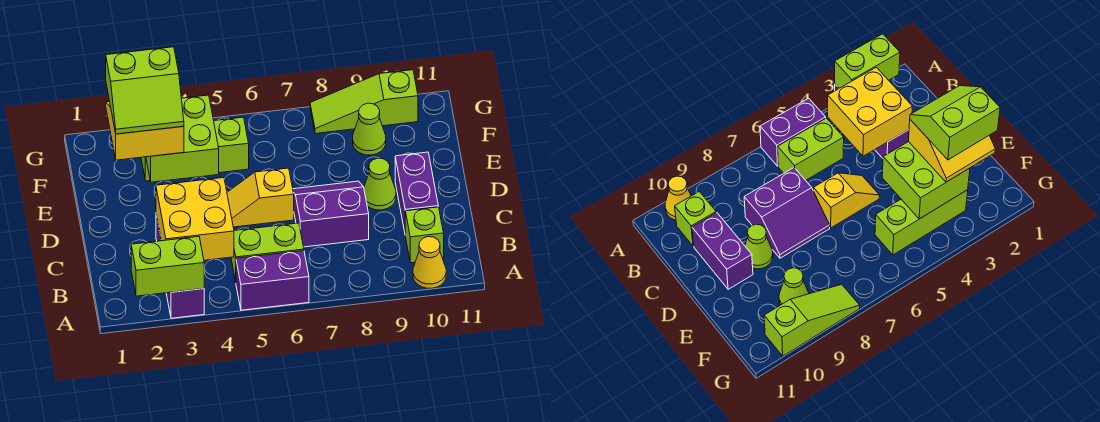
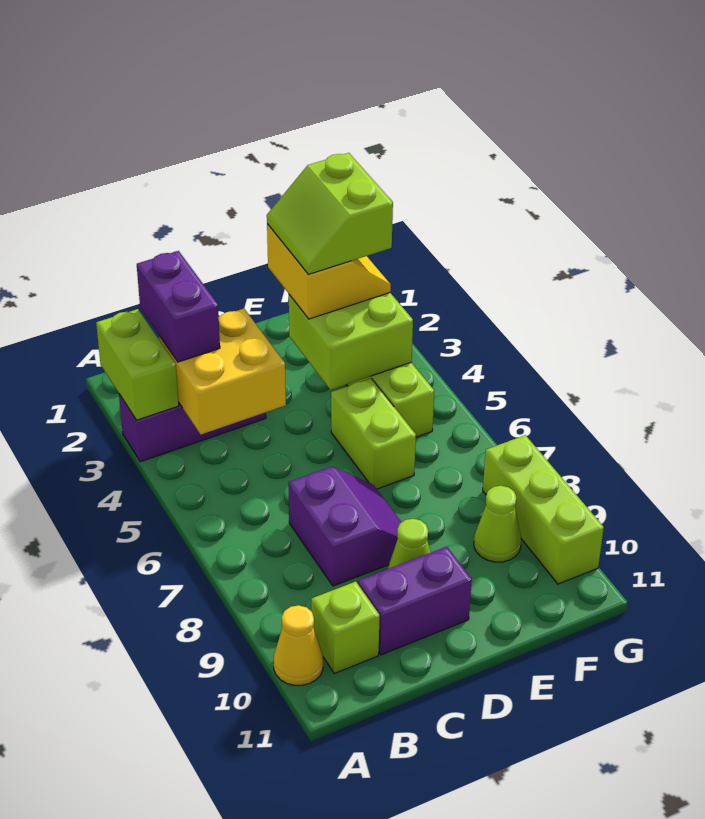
purple brick A5:A6 level 1 -> purple brick B2:B3 level 3
lime brick B5:B6 level 1 -> lime brick E5:E6 level 1
yellow slope D5:D6 level 1 top 6 -> none
lime slope G8:G10 level 1 top 10 -> lime brick G8:G10 level 1

